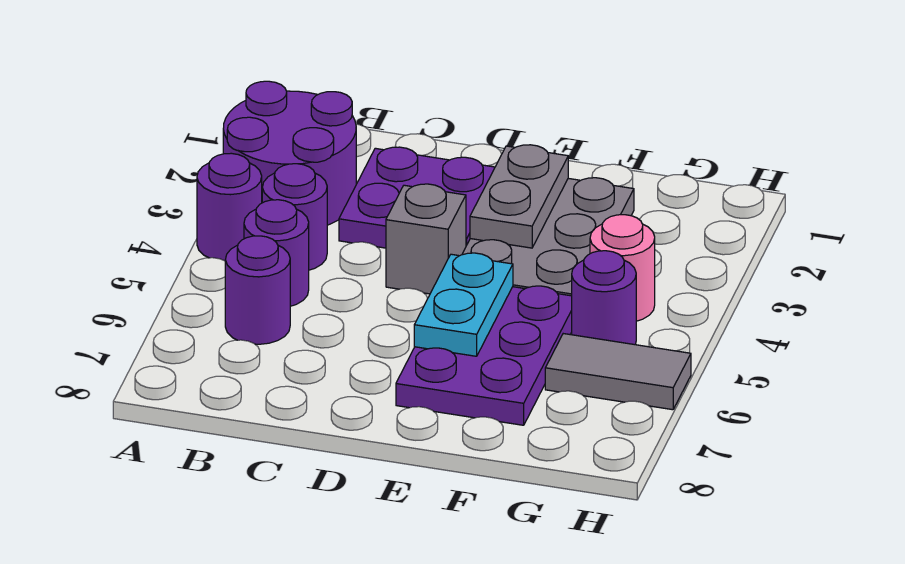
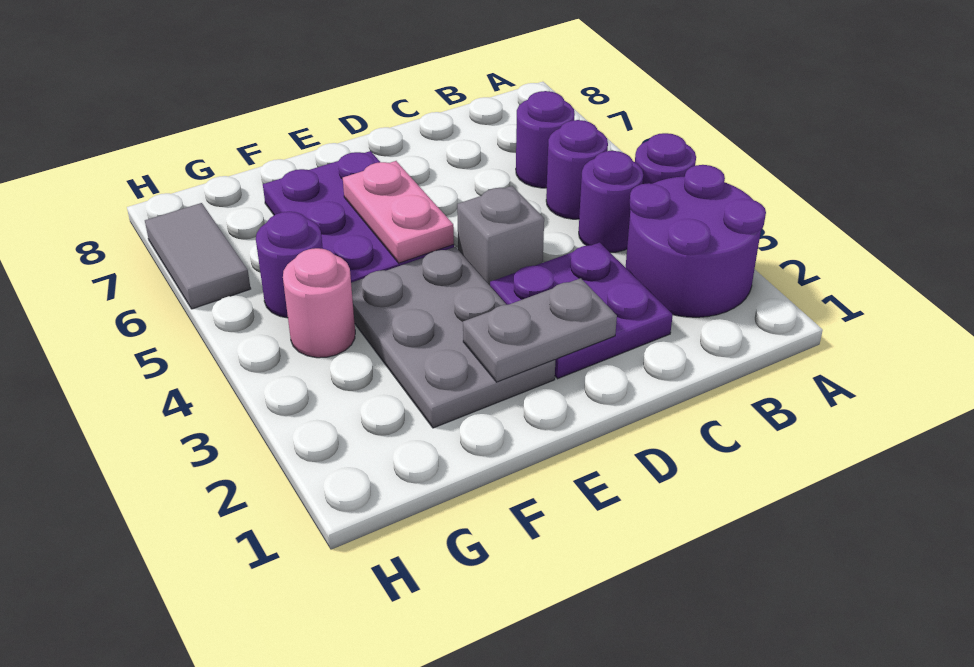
grey plate E2:E3 level 2 -> grey plate D2:E2 level 2
cyan plate E5:E6 level 2 -> pink plate E5:E6 level 2
grey tile G6:H6 level 1 -> grey tile H6:H7 level 1

